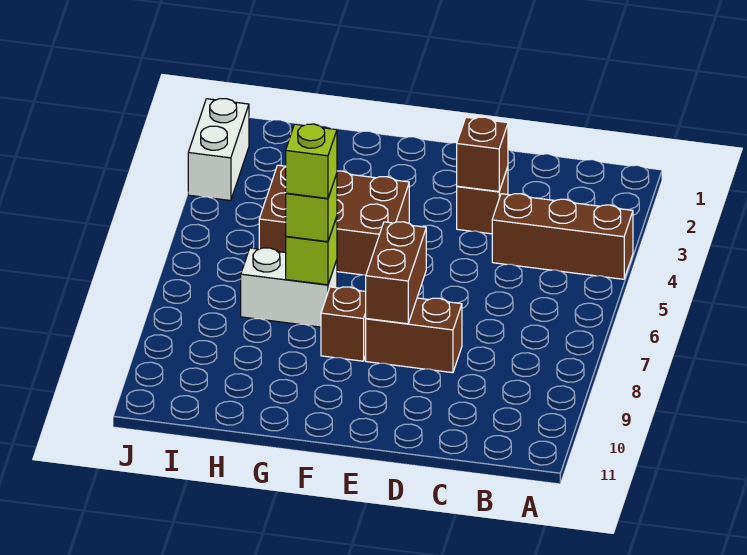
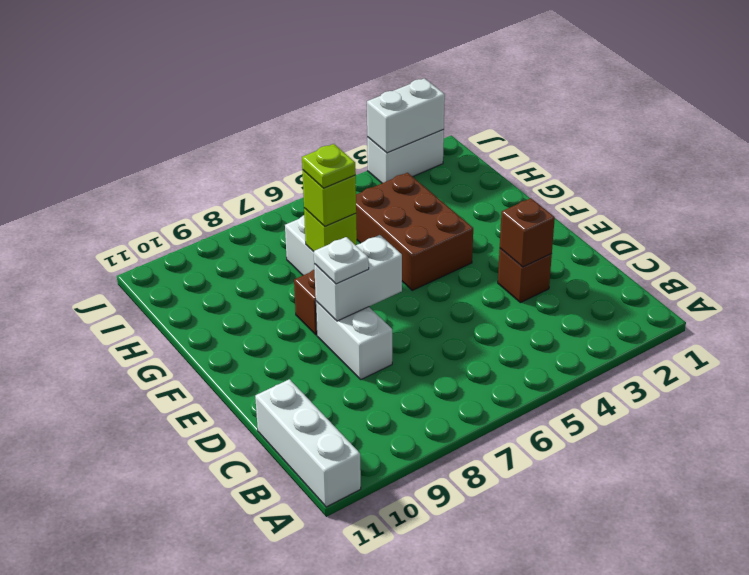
brown brick A4:C4 level 1 -> none
none -> white brick A11:C11 level 1
brown brick D8:E8 level 1 -> white brick D8:E8 level 1
brown brick E7:E8 level 2 -> white brick E7:E8 level 2
none -> white plate E8 level 3
lime brick G7 level 4 -> lime plate G7 level 4
none -> white brick J2:J3 level 2

